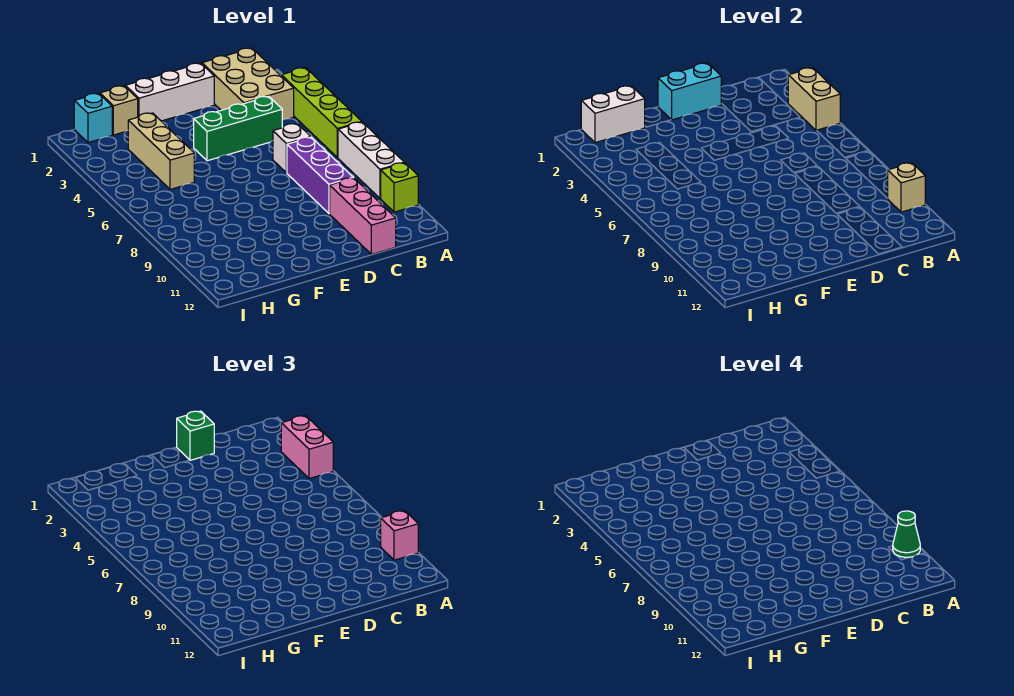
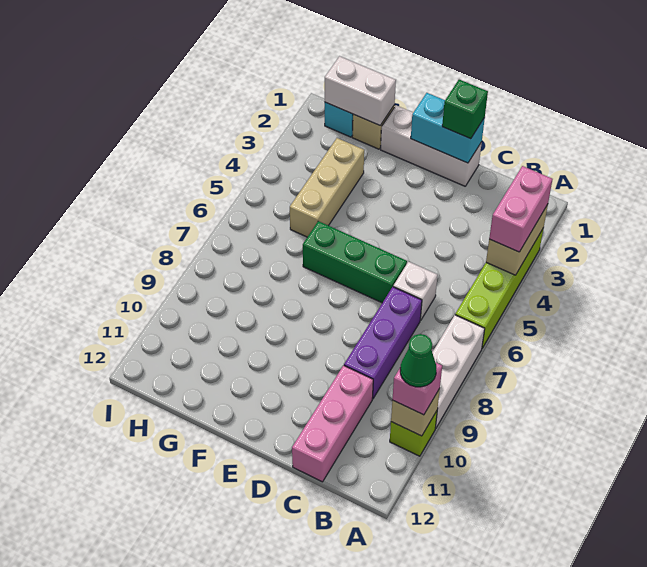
tan brick B1:C3 level 1 -> none
green brick C4:E4 level 1 -> green brick D6:F6 level 1

